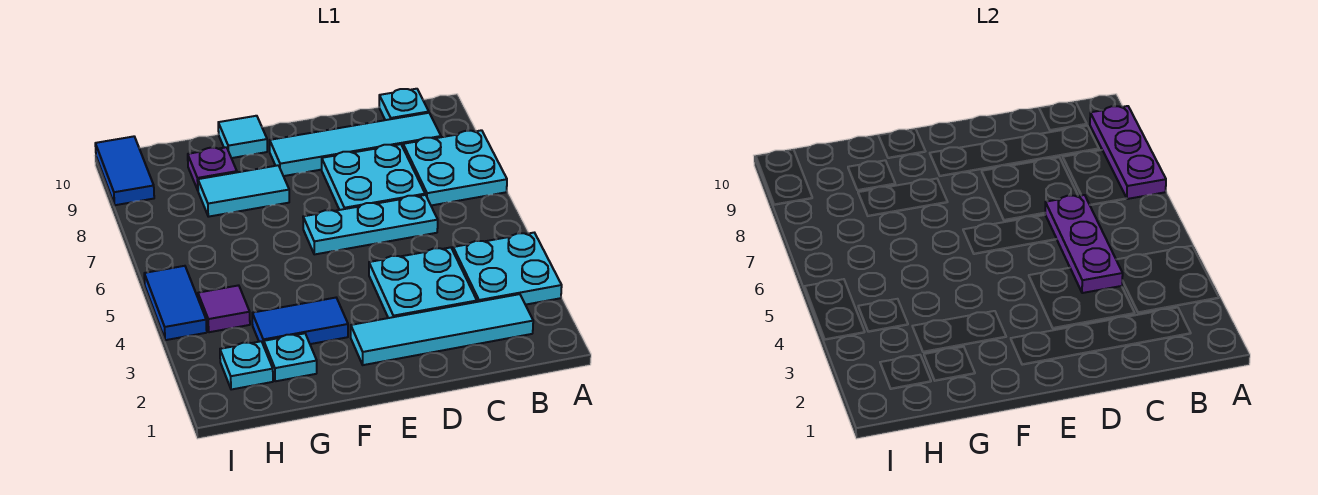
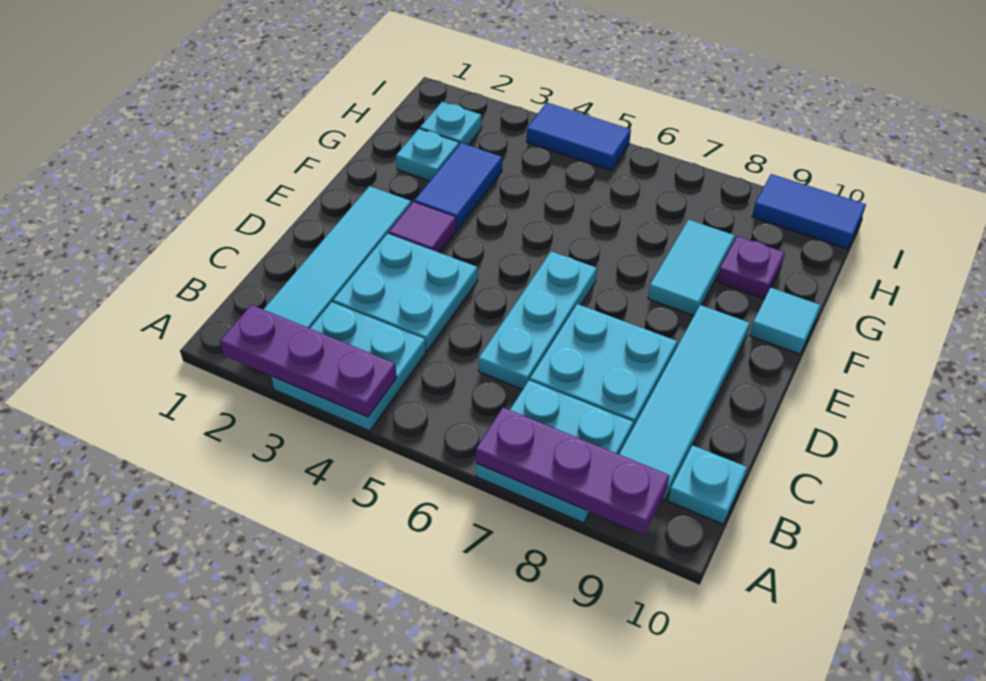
purple plate C4:C6 level 2 -> purple plate A2:A4 level 2
purple tile H4 level 1 -> purple tile E3 level 1

